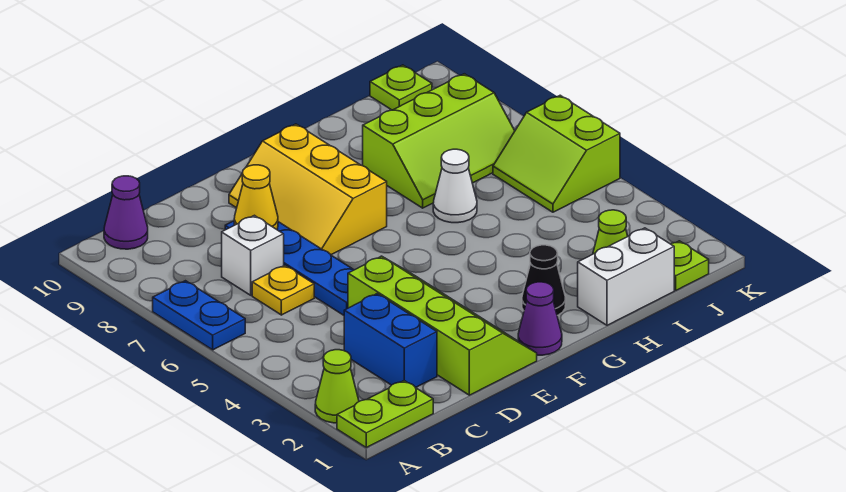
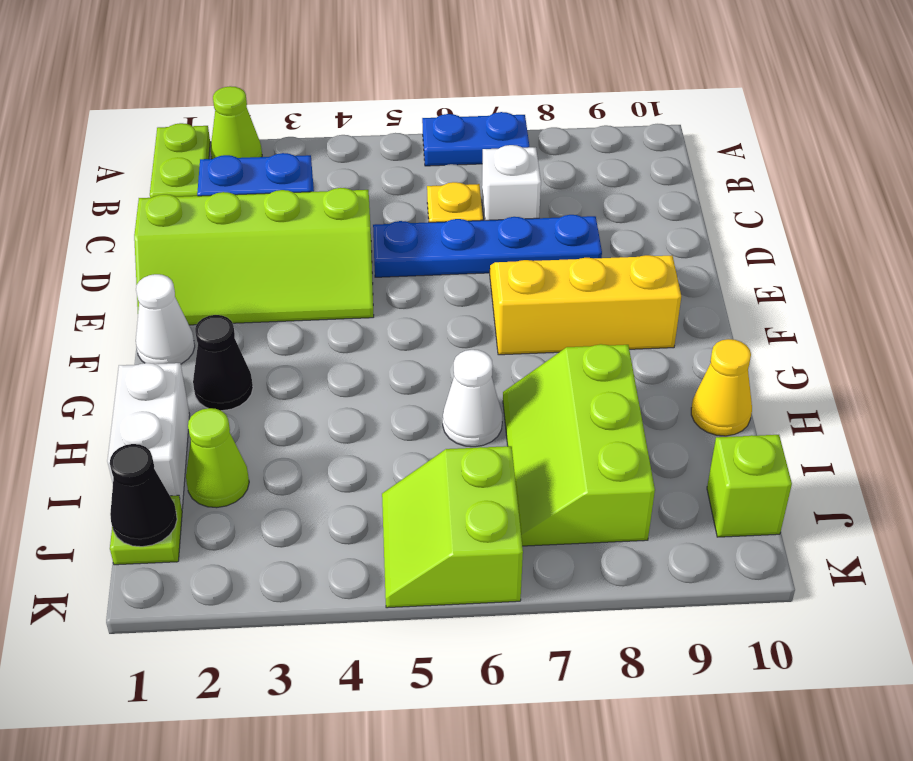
purple cone B10 level 1 -> none
yellow cone D8 level 2 -> yellow cone H10 level 1
purple cone F1 level 1 -> white cone F1 level 1
none -> black cone J1 level 2
lime slope J5:K6 level 1 top K -> lime slope J5:K6 level 1 top 6
lime plate J10 level 1 -> lime brick J10 level 1

